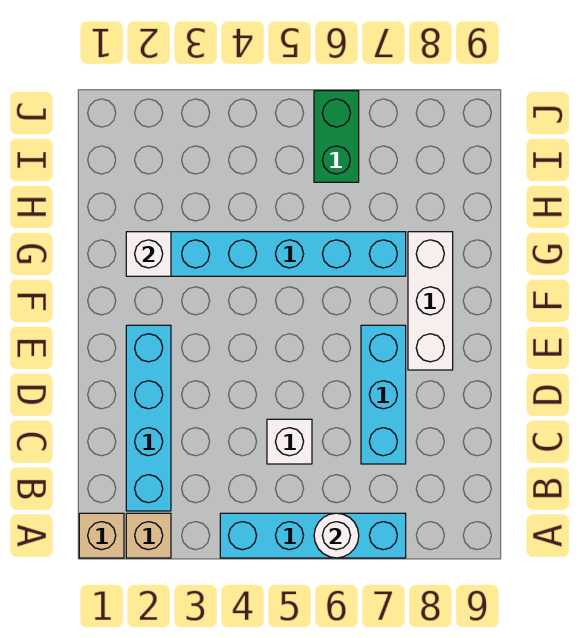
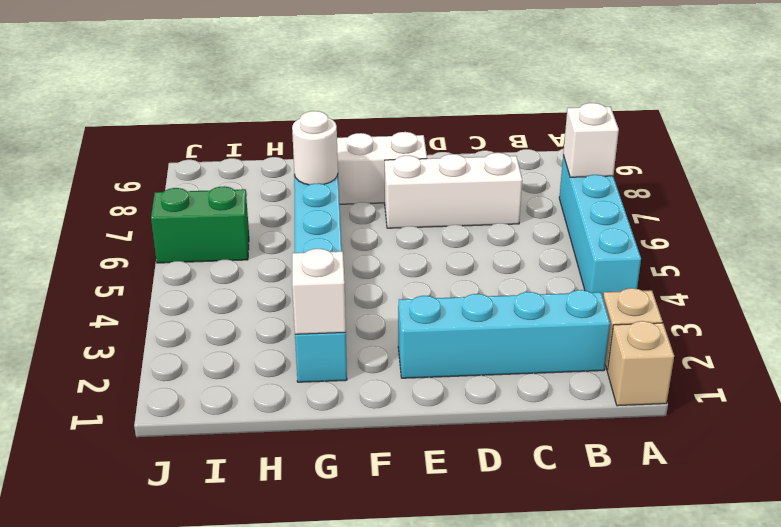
white round brick A6 level 2 -> white round brick G7 level 2
white brick C5 level 1 -> white brick A7 level 2
cyan brick C7:E7 level 1 -> white brick C7:E7 level 1

